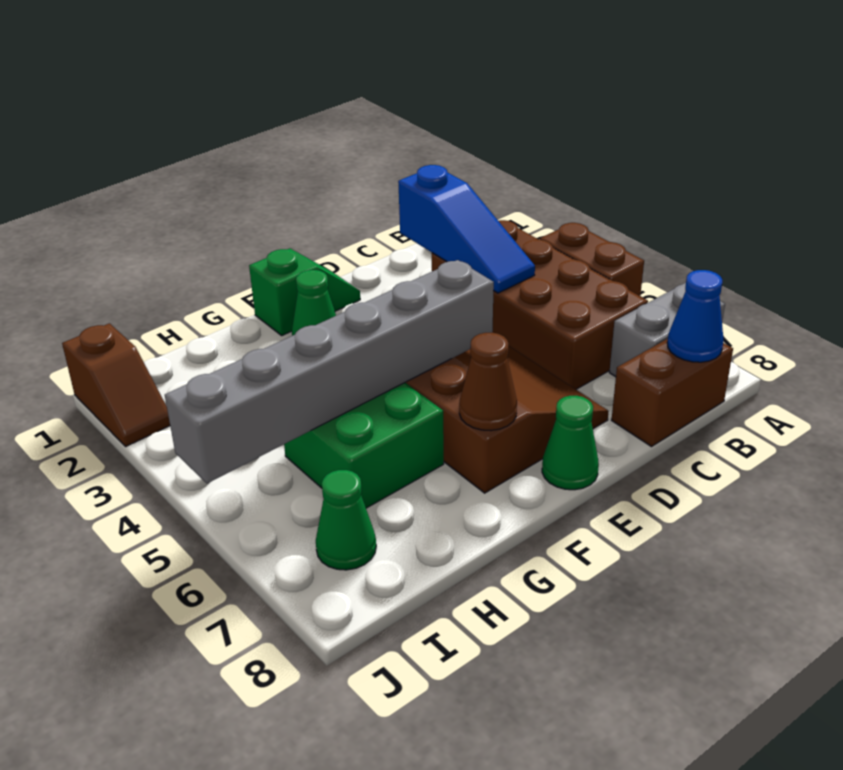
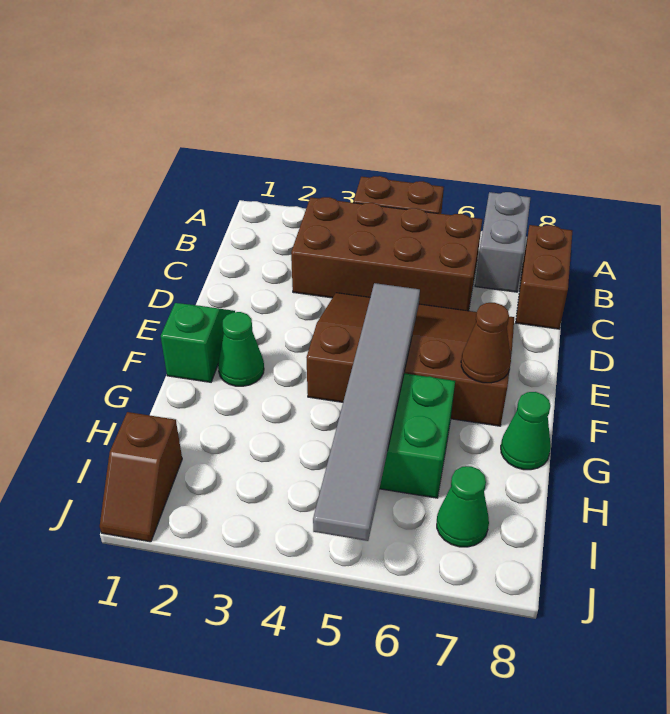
blue cone B8 level 2 -> none
blue slope C2:C4 level 2 top 2 -> none
grey brick E5:J5 level 2 -> grey tile E5:J5 level 2
green cone E8 level 1 -> green cone G8 level 1
brown slope J1:J2 level 1 top 1 -> brown slope I1:J1 level 1 top I

